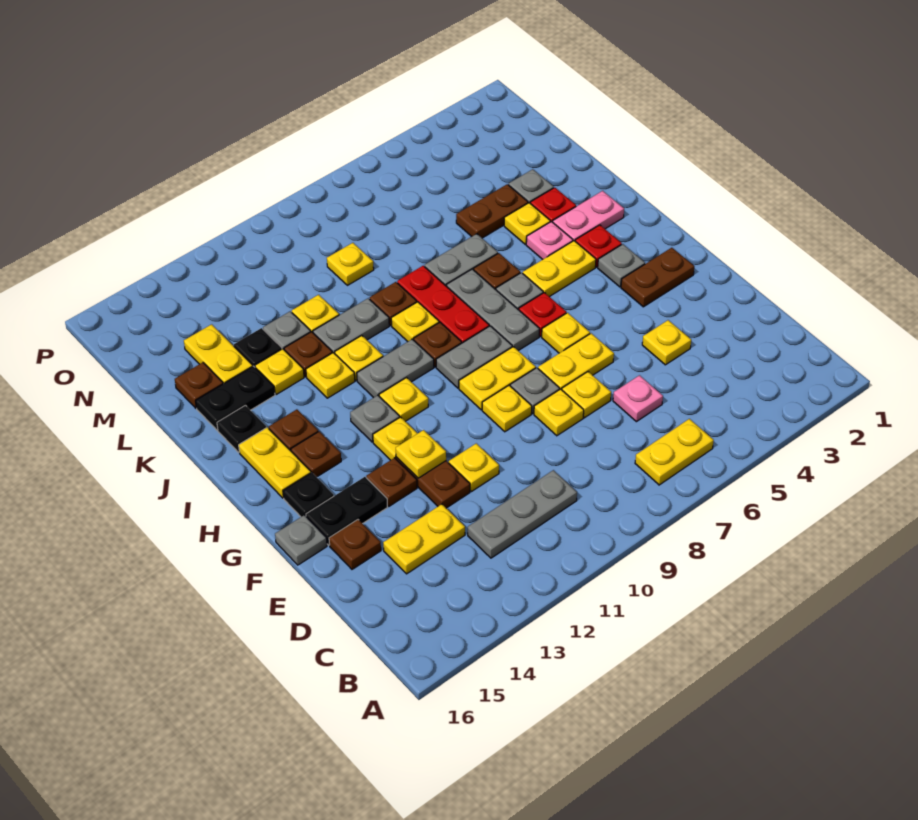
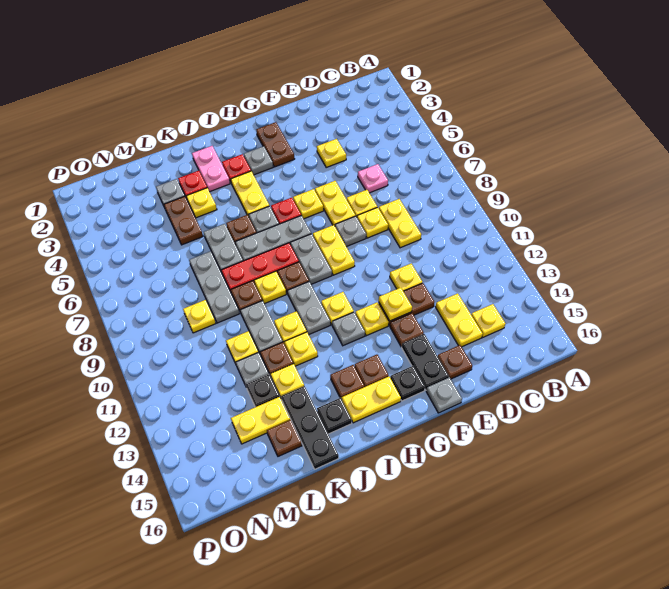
yellow plate B6:B7 level 1 -> yellow plate D8:D9 level 1
grey plate C10:C12 level 1 -> grey plate L7:L9 level 1
yellow plate F9 level 1 -> yellow plate C14 level 1
pink plate J4 level 1 -> none
black plate K14:K15 level 1 -> black plate K14:K16 level 1

